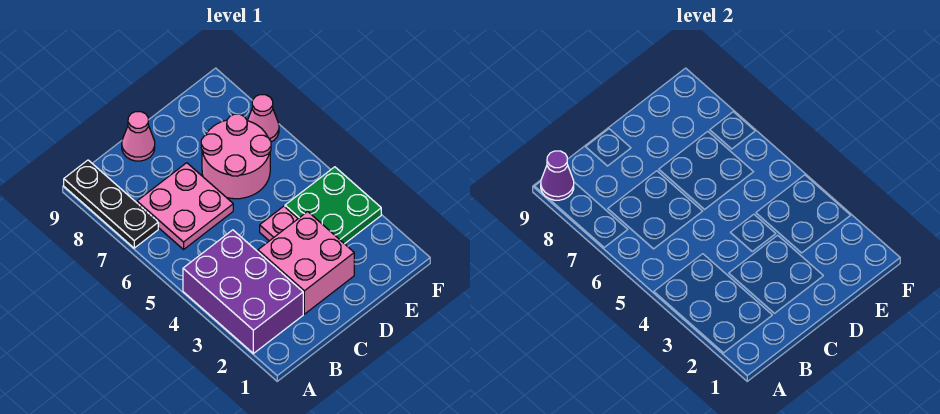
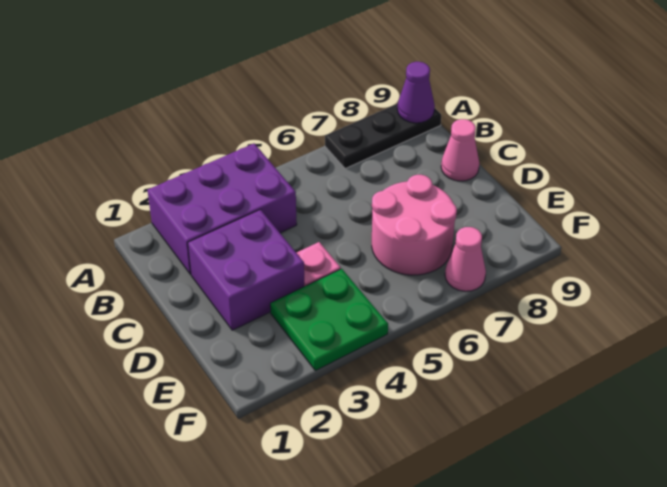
pink plate B6:C7 level 1 -> none
pink brick C2:D3 level 1 -> purple brick C2:D3 level 1

